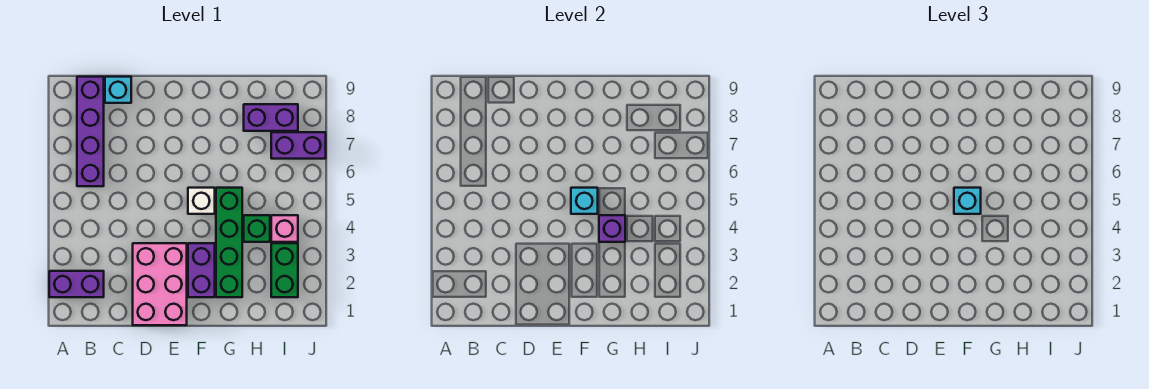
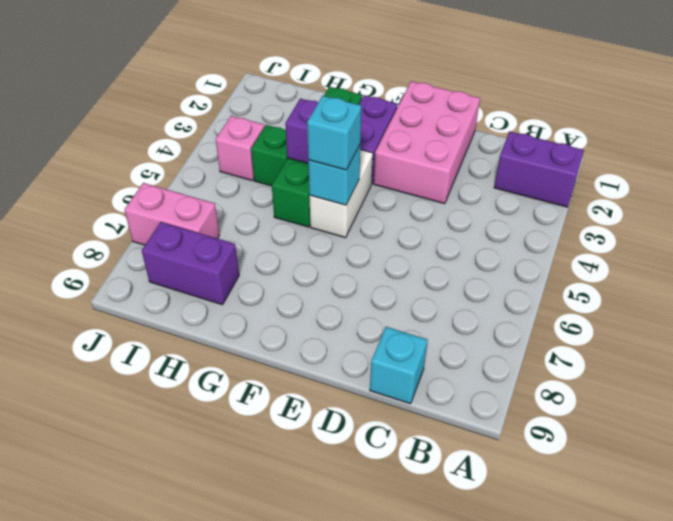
purple brick B6:B9 level 1 -> none
white brick F5 level 1 -> white brick F4:F5 level 1
green brick I2:I3 level 1 -> none
purple brick I7:J7 level 1 -> pink brick I7:J7 level 1

